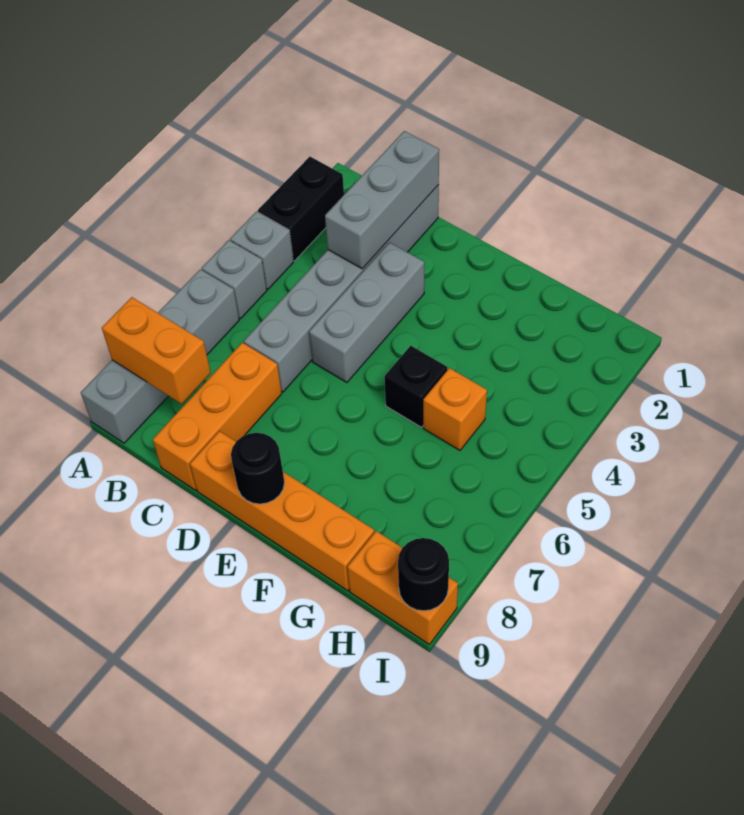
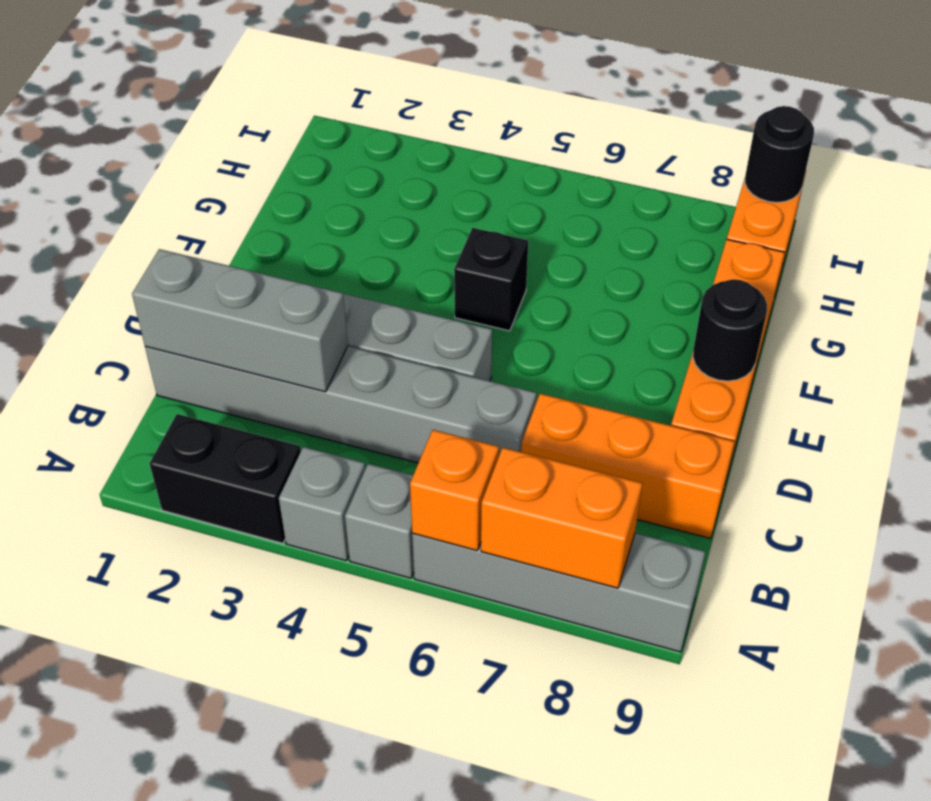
orange brick A8:B8 level 2 -> orange brick A7:A8 level 2
orange brick G5 level 1 -> orange brick A6 level 2

